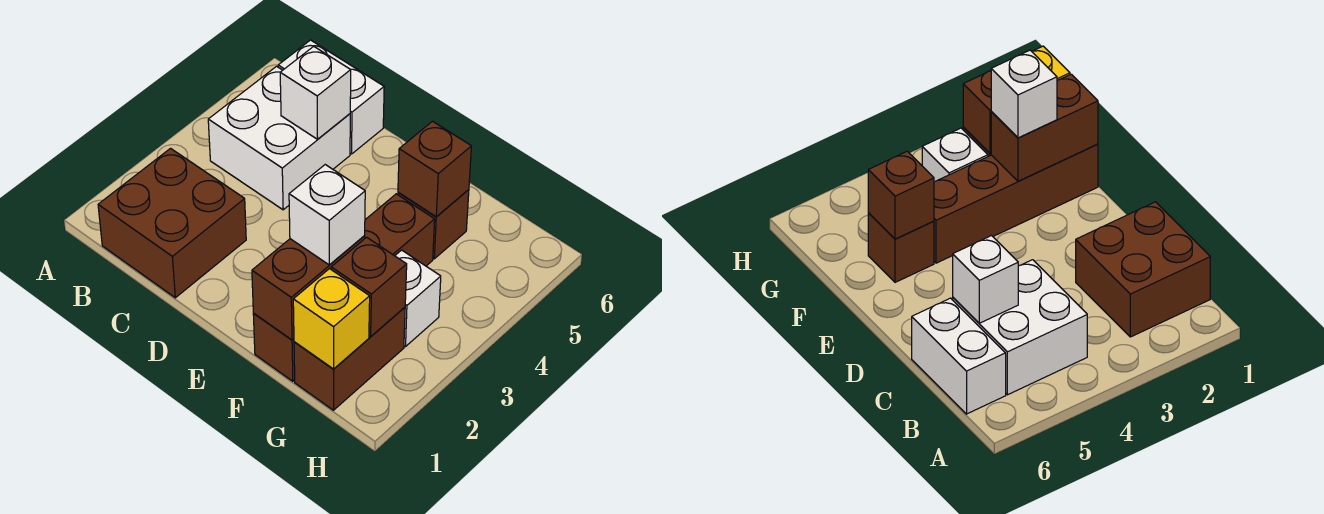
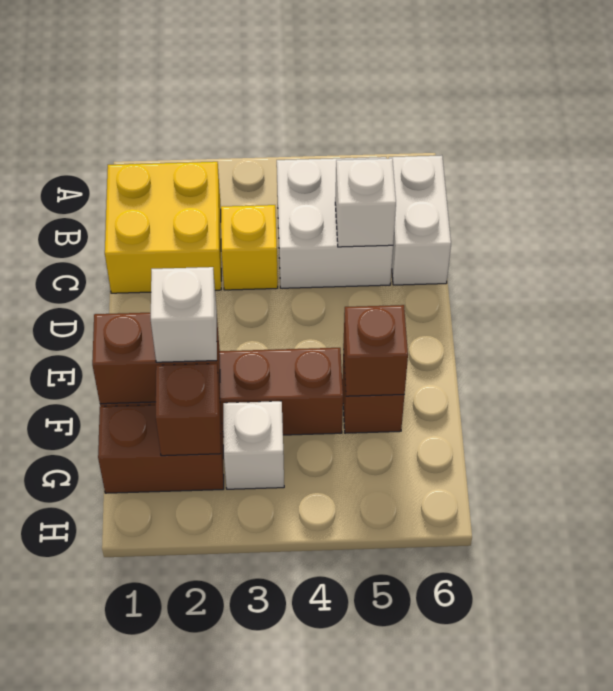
brown brick B1:C2 level 1 -> yellow brick B1:C2 level 1
yellow brick G1 level 2 -> yellow brick C3 level 1

